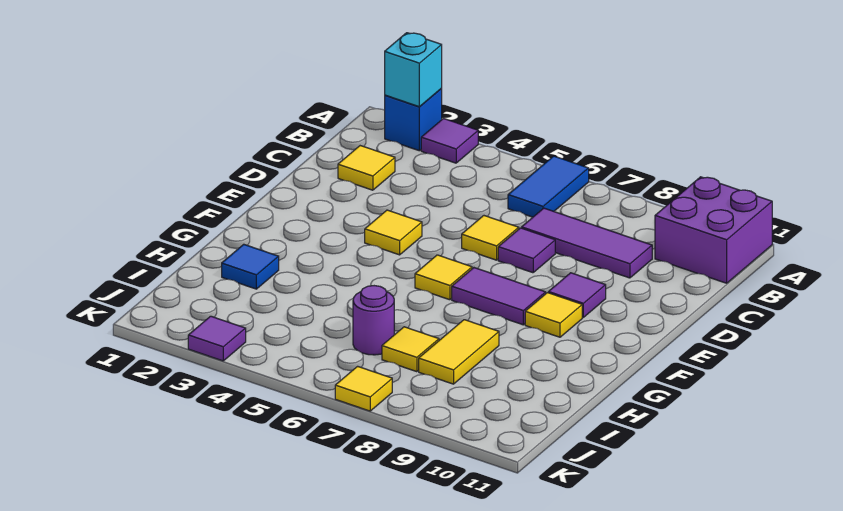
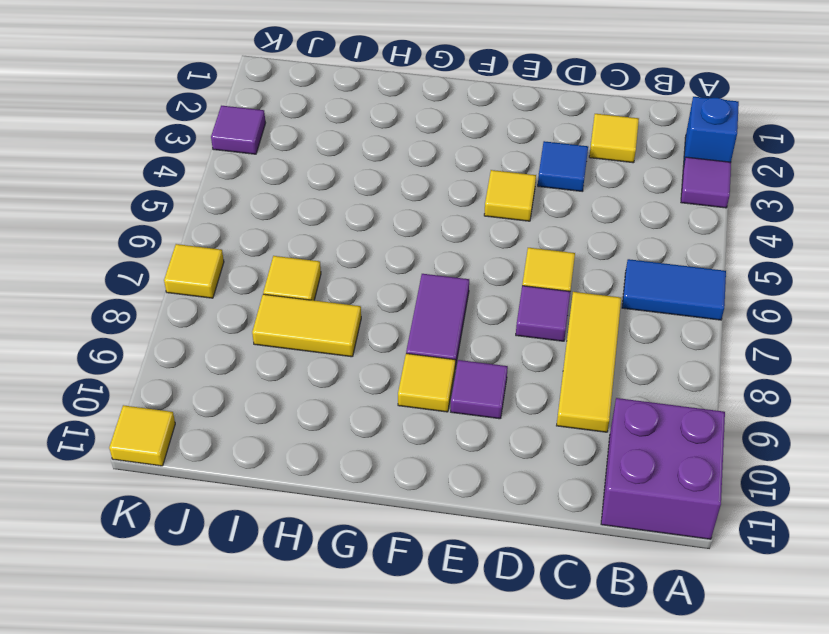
cyan brick A2 level 2 -> none
purple tile C7:C9 level 1 -> yellow tile C7:C9 level 1
yellow tile F6 level 1 -> yellow tile K11 level 1
blue tile H2 level 1 -> blue tile D3 level 1
purple round brick I6 level 1 -> none

